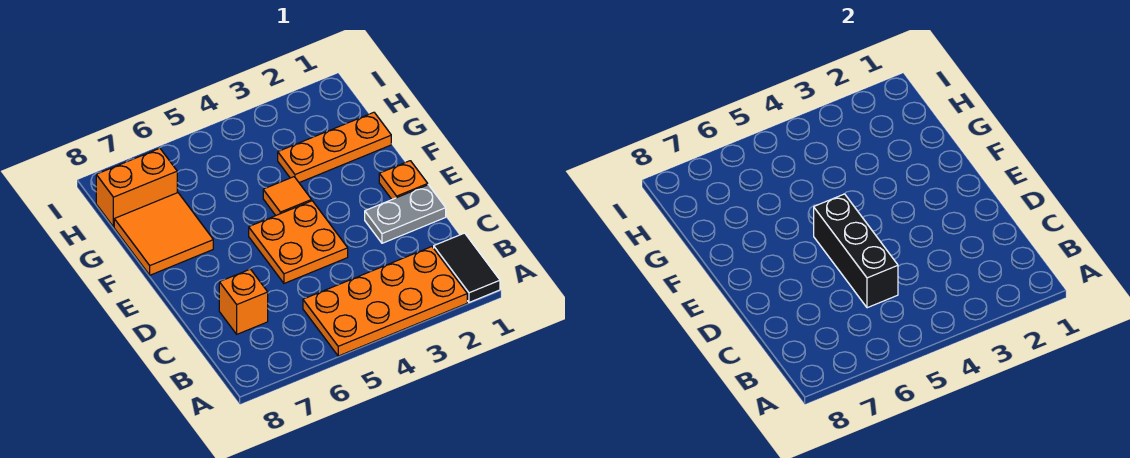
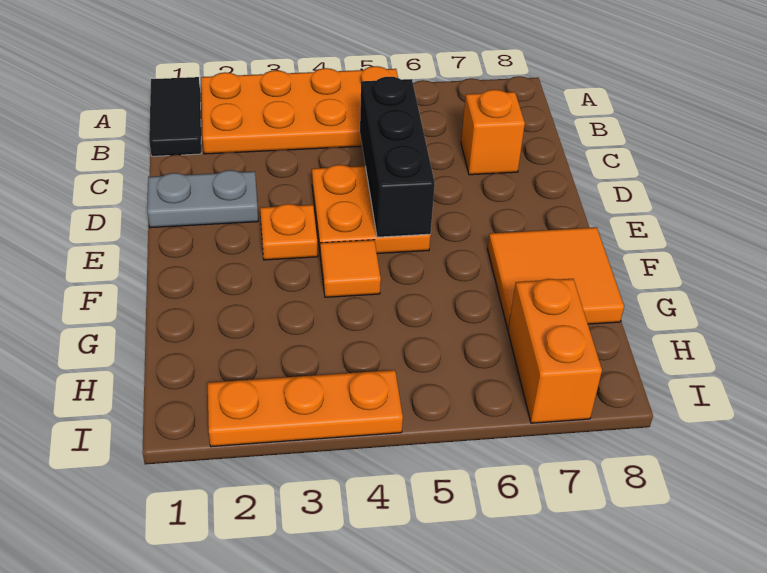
orange plate E1 level 1 -> orange plate E3 level 1
orange plate G1:G3 level 1 -> orange plate I2:I4 level 1
orange brick H7:H8 level 1 -> orange brick H7:I7 level 1

